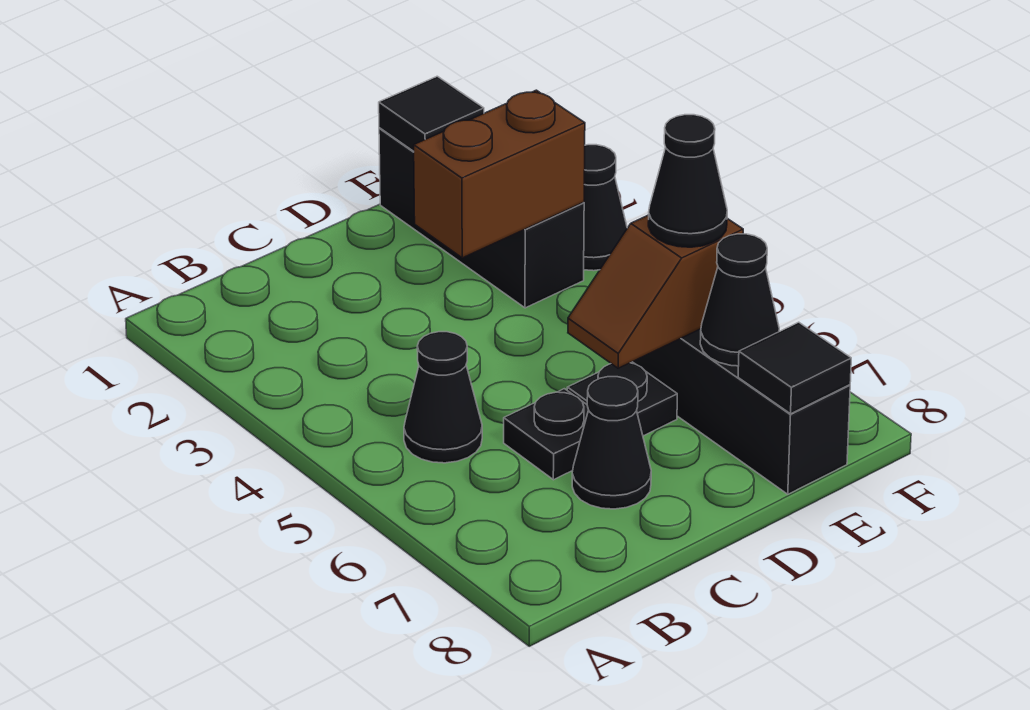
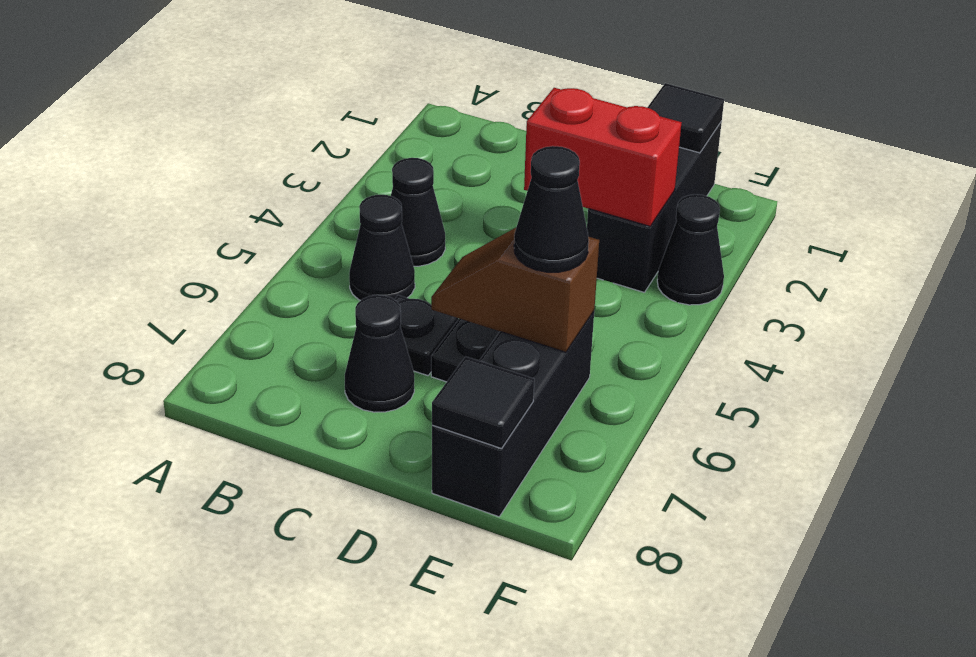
brown brick D3:E3 level 2 -> red brick D3:E3 level 2
black cone E7 level 2 -> black cone B4 level 1

